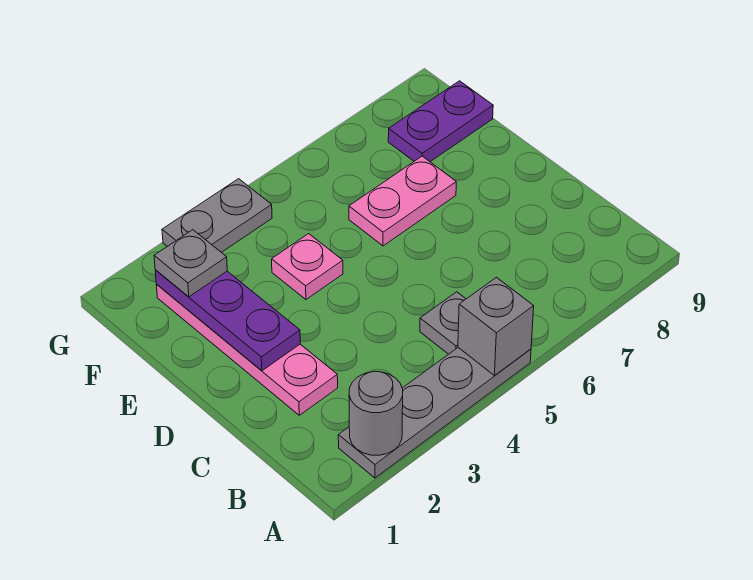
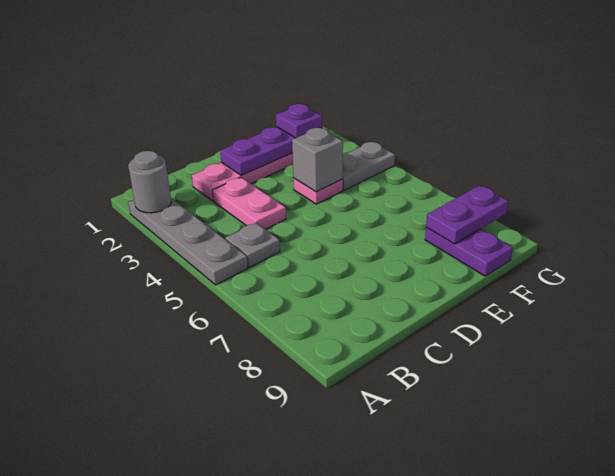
grey brick A5 level 2 -> grey brick E4 level 2
pink plate E6:E7 level 1 -> pink plate C3:C4 level 1
grey plate F2 level 3 -> purple plate F2 level 3
none -> purple plate F8:G8 level 2
grey plate G3:G4 level 1 -> grey plate F4:G4 level 1

